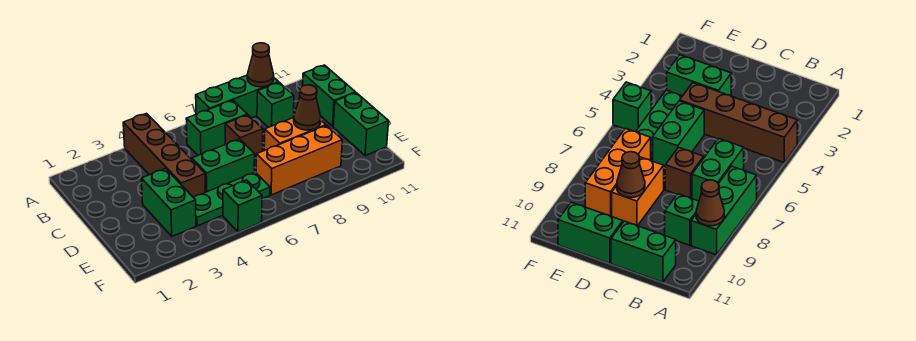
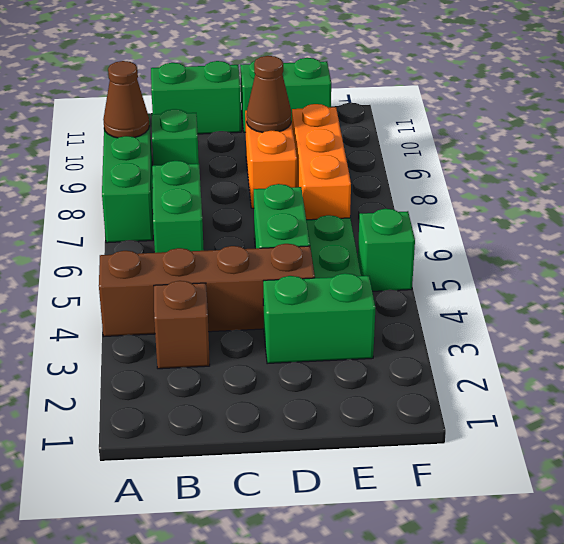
brown brick C7 level 1 -> brown brick B3 level 1

